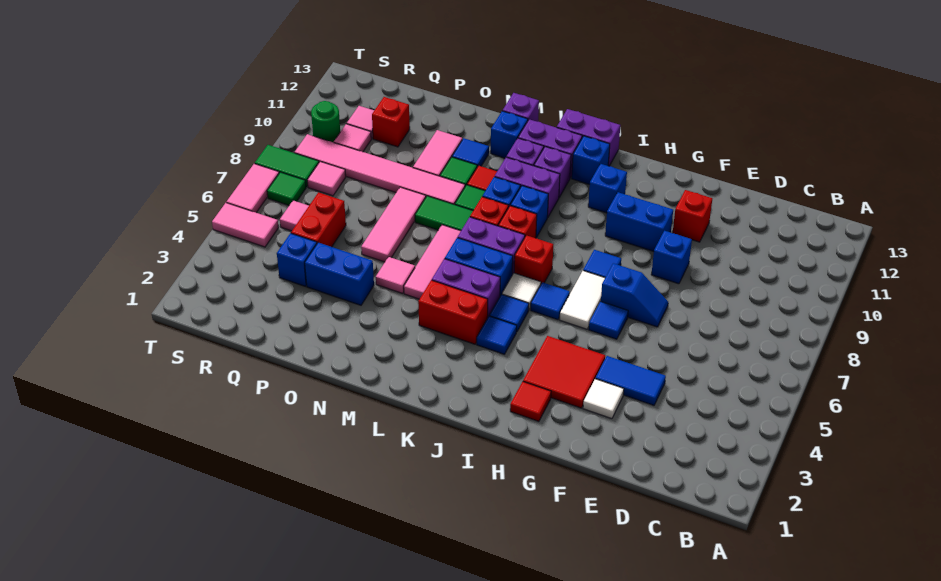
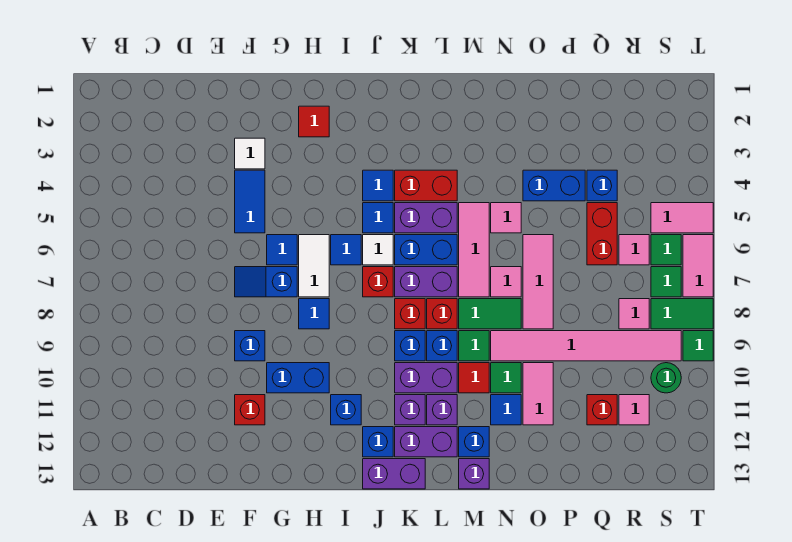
blue tile E4:F4 level 1 -> blue tile F4:F5 level 1
red tile G3:H4 level 1 -> none
pink tile R10 level 1 -> pink tile N7 level 1
none -> green tile S6 level 1
none -> green tile T9 level 1

